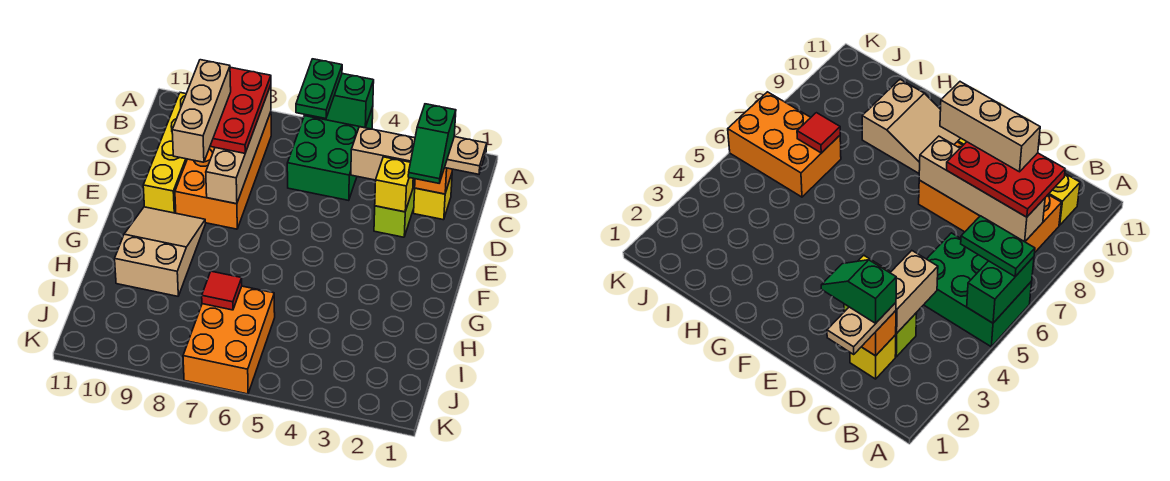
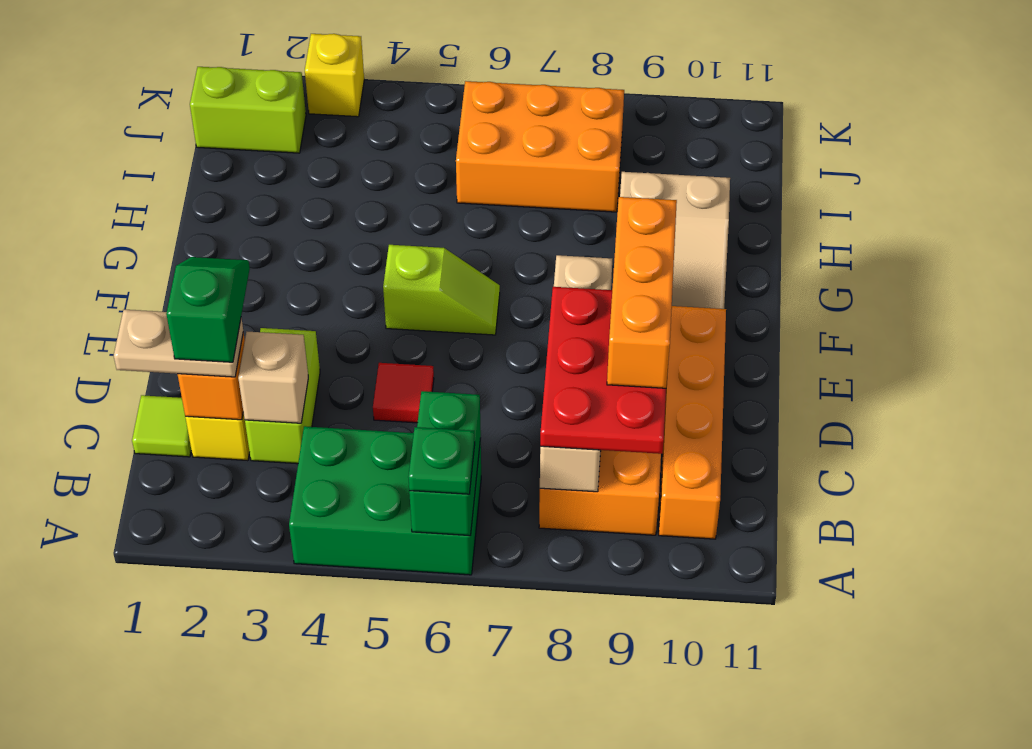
green brick A5:C6 level 1 -> green brick A4:B6 level 1
green brick A5:A6 level 2 -> green brick A6:B6 level 2
green plate A6:B6 level 3 -> green plate A6 level 3
yellow brick B10:E10 level 1 -> orange brick B10:E10 level 1
none -> lime tile C1 level 1
tan brick C3:C4 level 2 -> tan brick C3 level 2
tan brick C9:E9 level 4 -> orange brick C9:E9 level 4
yellow brick D3 level 2 -> yellow brick K3 level 1
none -> lime slope F5:F6 level 1 top 5
orange brick I6:K7 level 1 -> orange brick I6:J8 level 1
red tile I7 level 2 -> red tile D5 level 1
none -> lime brick J1:J2 level 1

